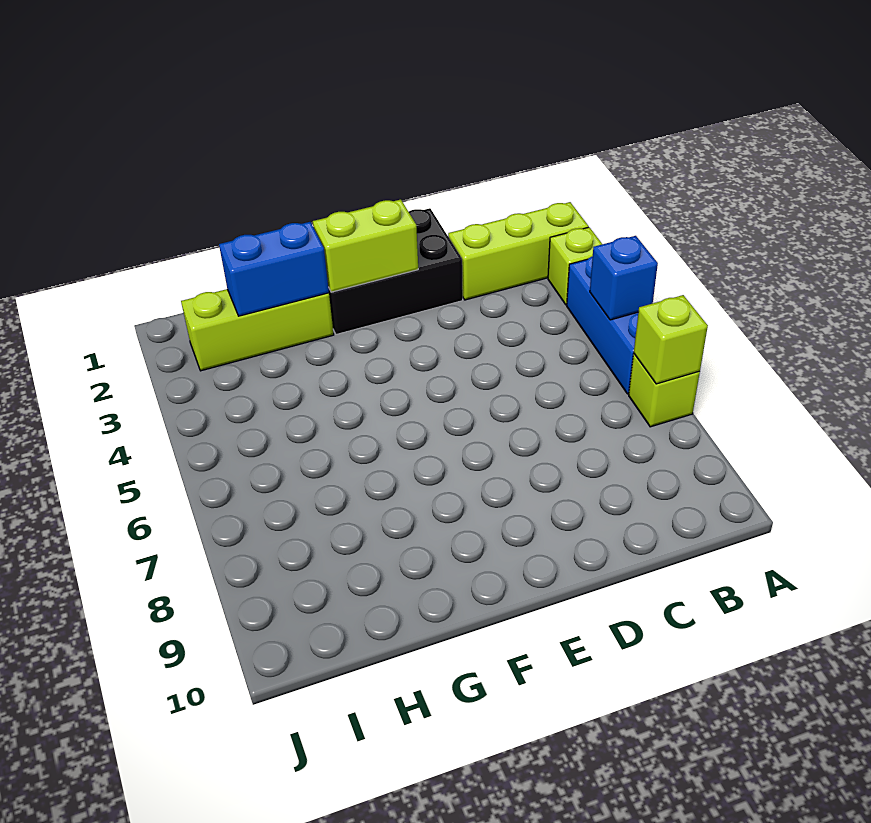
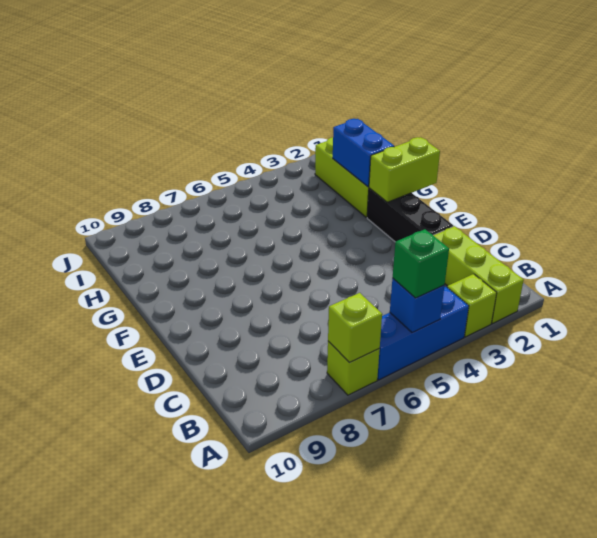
none -> green brick A5 level 3
black brick D1:F2 level 1 -> black brick D2:F2 level 1
lime brick E2:F2 level 2 -> lime brick F1:F2 level 2

